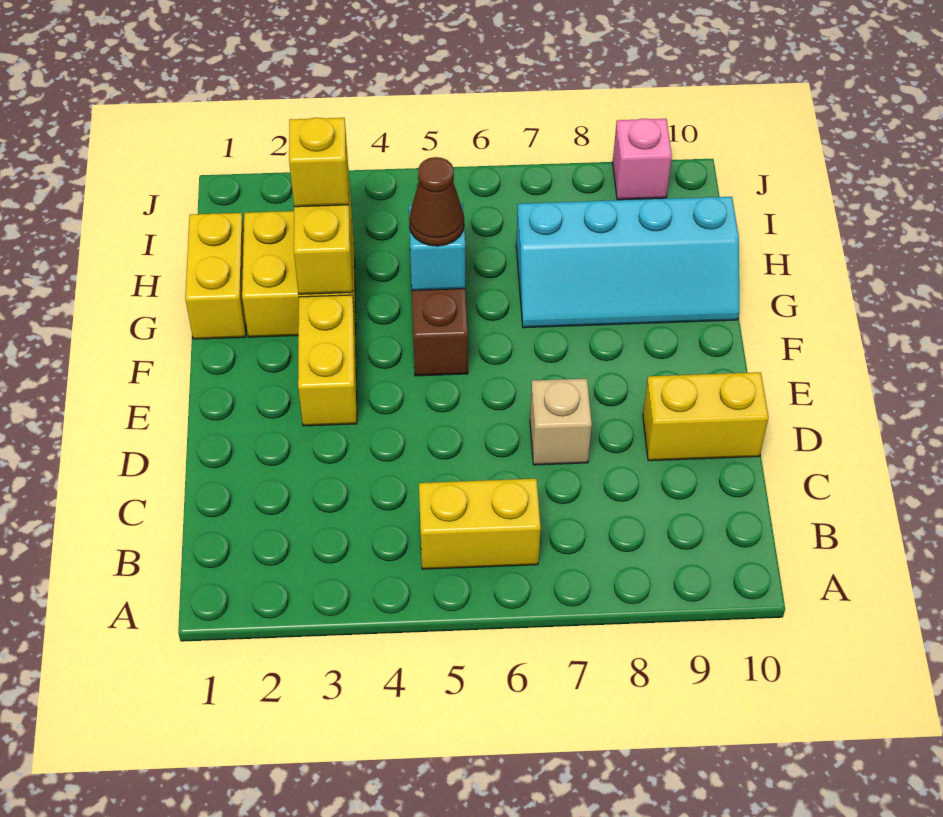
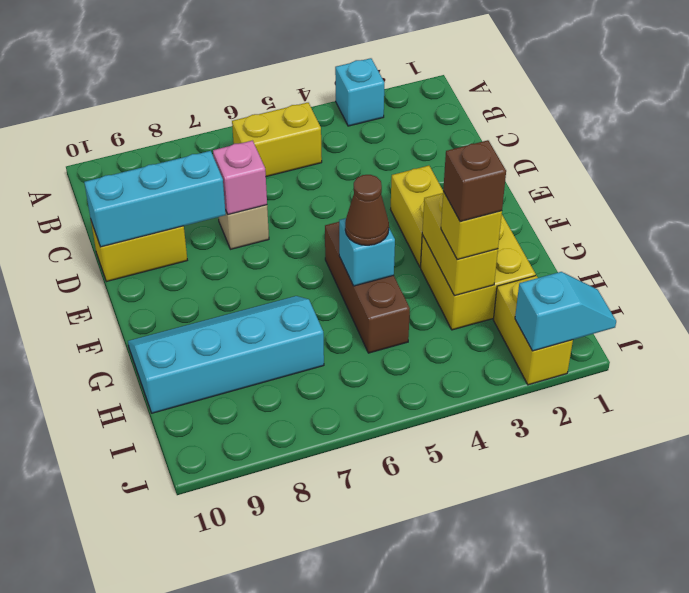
none -> cyan brick A3 level 1
none -> cyan brick D8:D10 level 2
yellow brick G1:H1 level 1 -> yellow brick I2:J2 level 1
none -> brown brick H3 level 4
none -> cyan slope J1:J2 level 2 top 2
pink brick J9 level 1 -> pink brick D7 level 2

